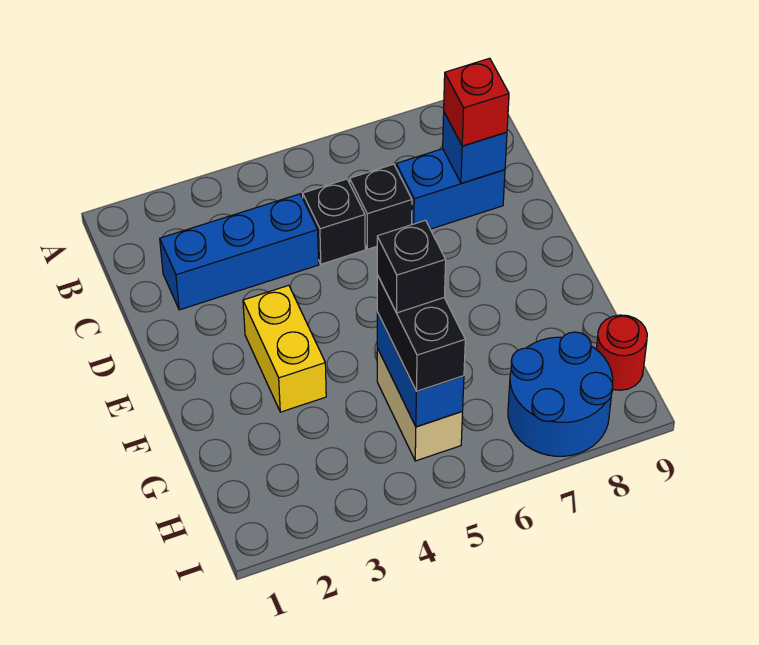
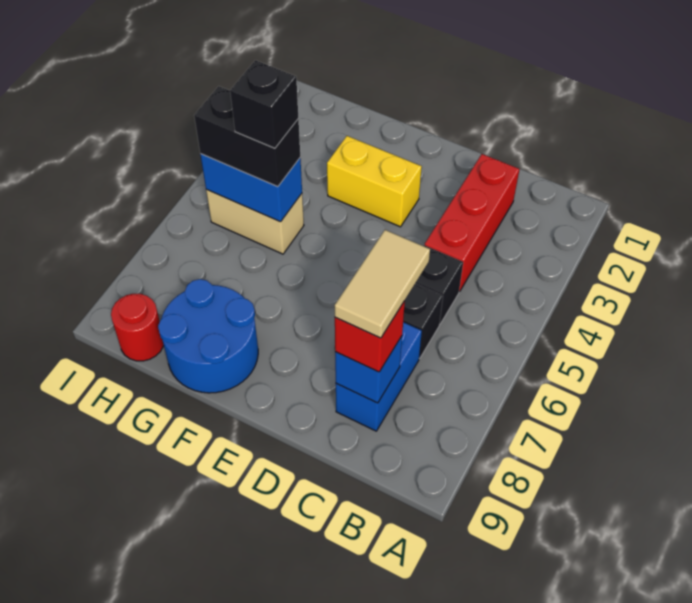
blue brick C2:C4 level 1 -> red brick C2:C4 level 1
none -> tan tile C7:C8 level 4
blue round brick H7:I8 level 1 -> blue round brick F8:G9 level 1

